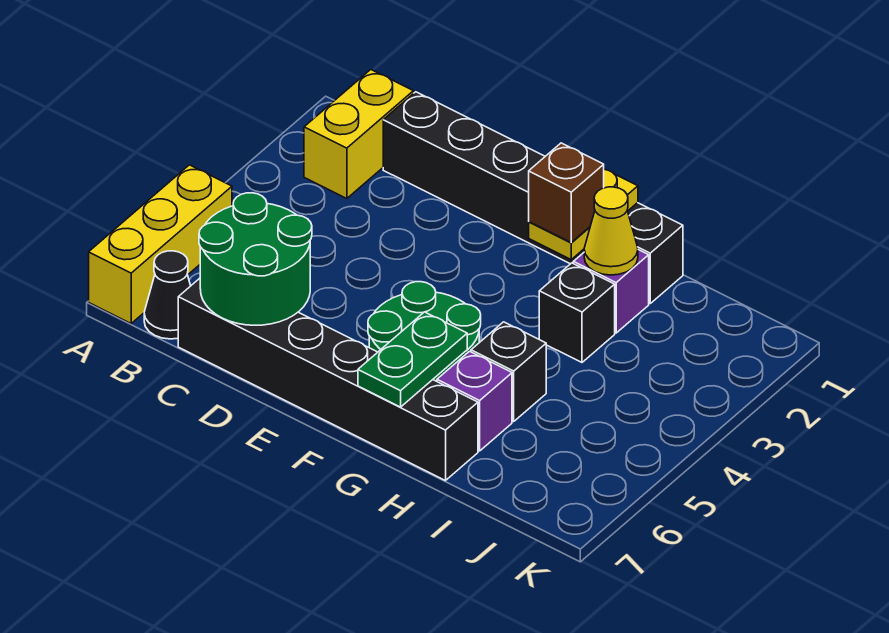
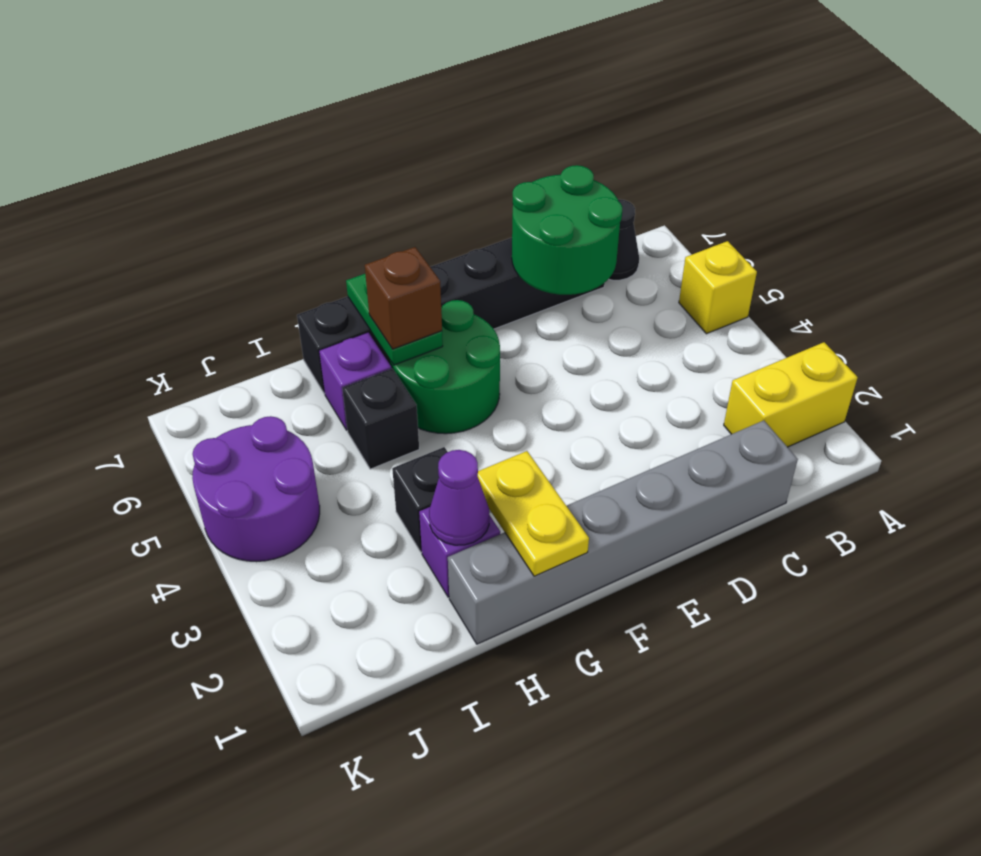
yellow brick A5:A7 level 1 -> yellow brick A5 level 1
yellow brick B1:B2 level 1 -> yellow brick A2:B2 level 1
black brick C1:H1 level 1 -> grey brick C1:H1 level 1
brown brick G2 level 3 -> brown brick G6 level 3
yellow cone H2 level 2 -> purple cone H2 level 2
none -> purple round brick J4:K5 level 1

